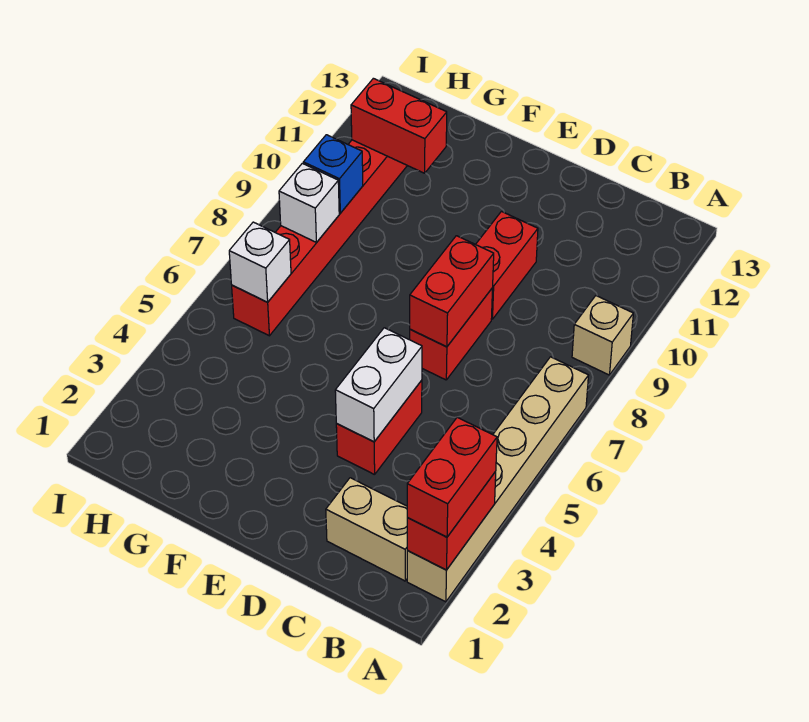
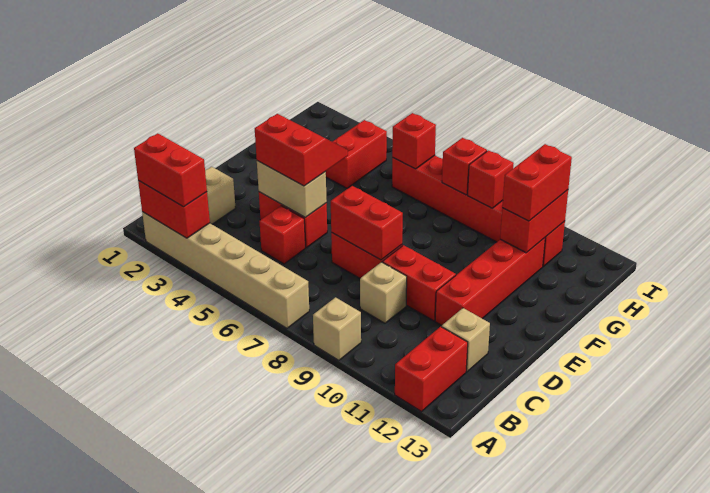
none -> red brick A12:B12 level 1
none -> red brick C5 level 1
none -> tan brick C9 level 1
none -> tan brick C12 level 1
white brick D4:D5 level 2 -> tan brick D4:D5 level 2
none -> red slope D4:E5 level 3 top D
none -> red brick D11:G11 level 1
none -> red brick G4:H4 level 1
none -> red brick G11:H11 level 3
white brick H6 level 2 -> red brick H6 level 2
white brick H8 level 2 -> red brick H8 level 2
blue brick H9 level 2 -> red brick H9 level 2

